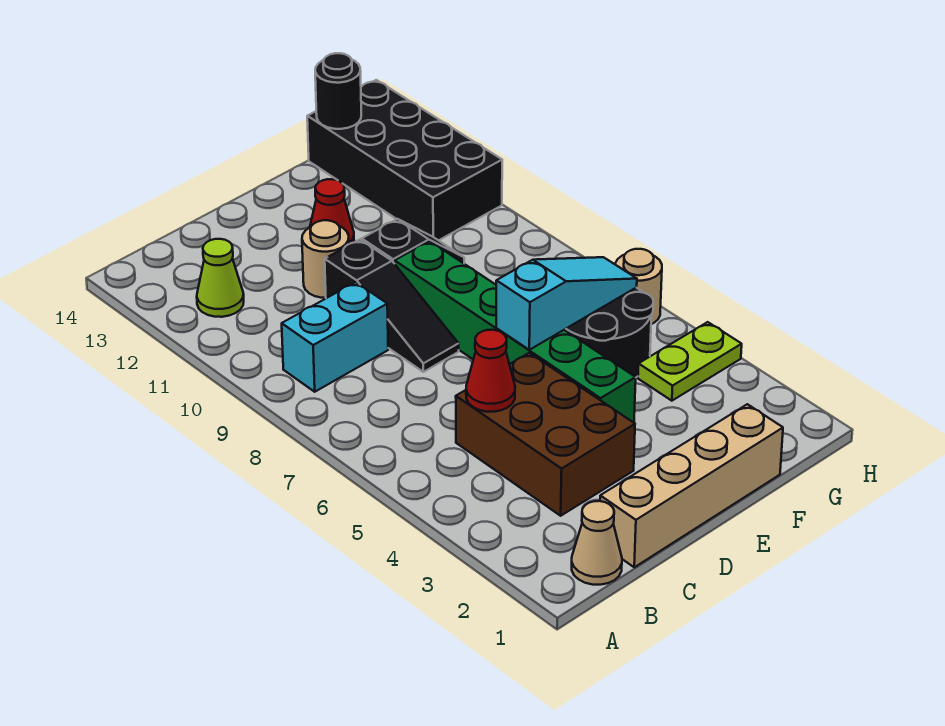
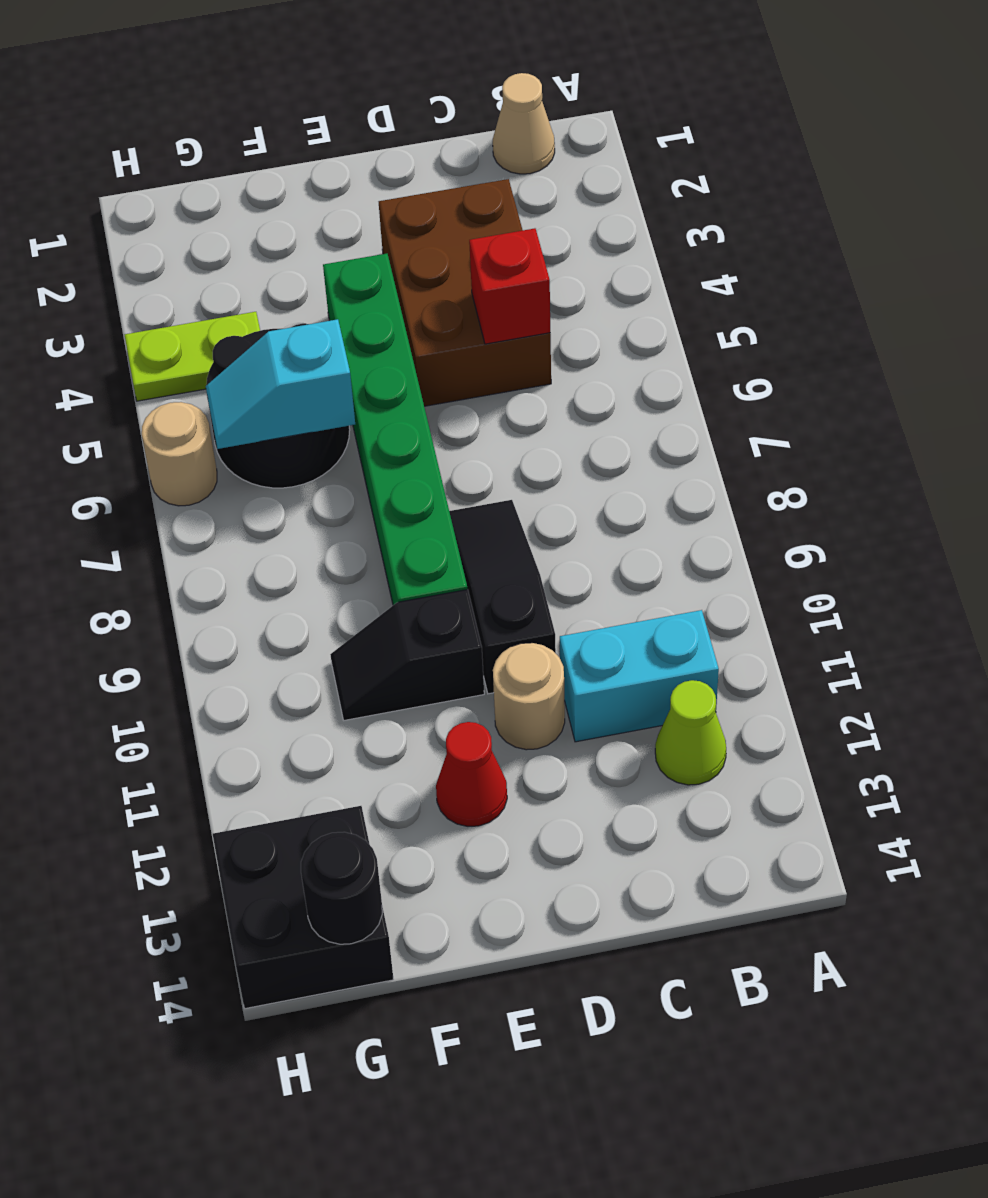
cyan brick B9:C9 level 1 -> cyan brick B11:C11 level 1
tan brick C1:F1 level 1 -> none
red cone C5 level 2 -> red brick C5 level 2
cyan slope E6:G6 level 2 top E -> cyan slope F6:G6 level 2 top F
black brick G11:H14 level 1 -> black brick G13:H14 level 1

